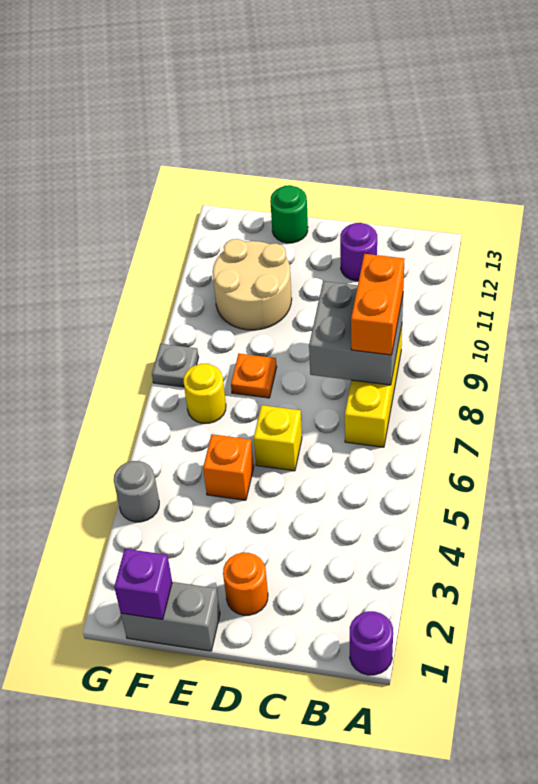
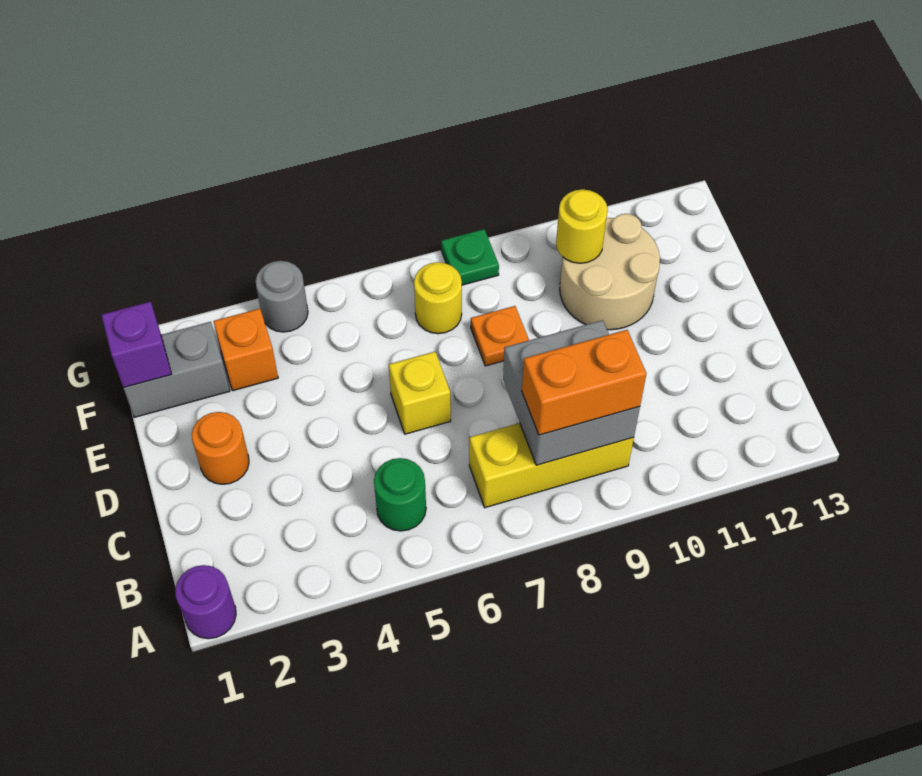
purple round brick C12 level 1 -> none
grey brick E1:F1 level 1 -> grey brick F1:F2 level 1
orange brick E5 level 1 -> orange brick F3 level 1
green round brick E13 level 1 -> green round brick B5 level 1
none -> yellow round brick F10 level 2
grey plate G8 level 1 -> green plate G8 level 1

